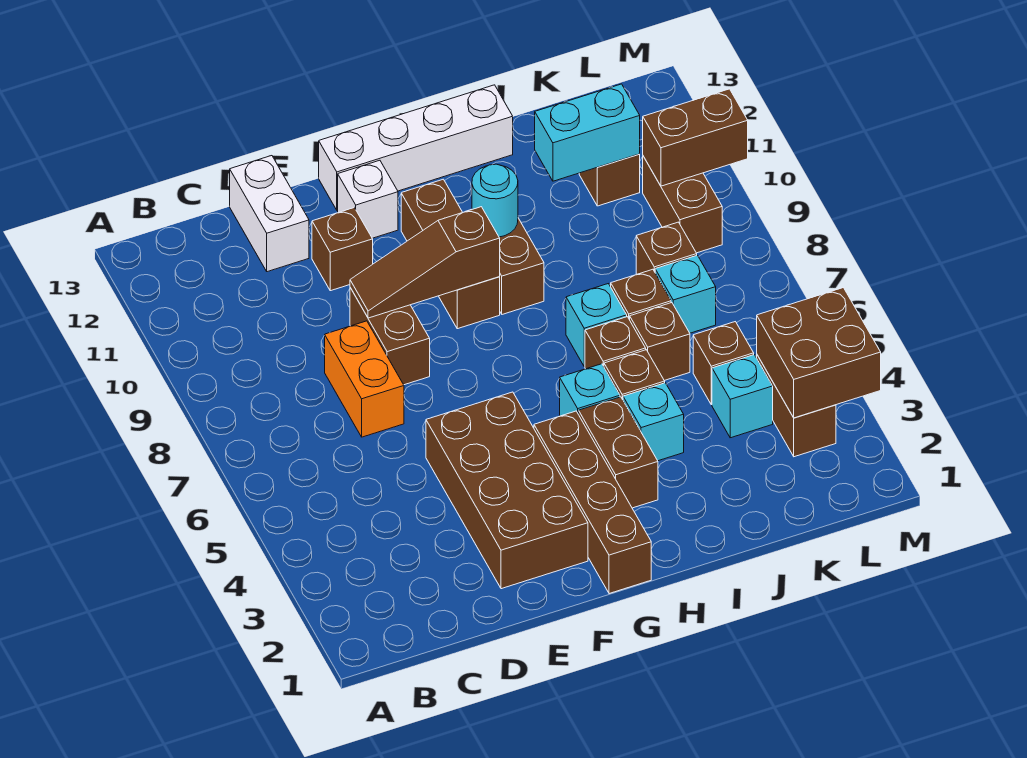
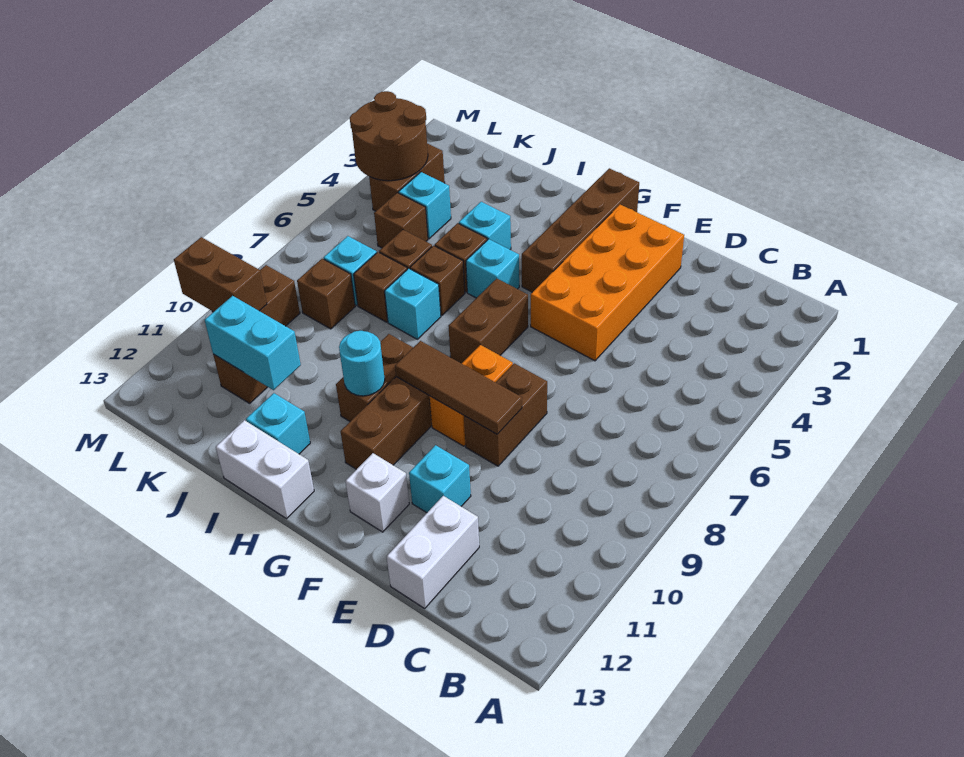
orange brick D7:D8 level 1 -> orange brick F8:F9 level 1
brown brick E2:F5 level 1 -> orange brick E2:F5 level 1
brown slope E9:G9 level 2 top G -> brown tile E9:G9 level 2
brown brick E11 level 1 -> cyan brick E11 level 1
white brick F13:I13 level 1 -> white brick H13:I13 level 1
brown brick H3:H4 level 1 -> brown brick G6:G7 level 1
none -> cyan brick I12 level 1
brown brick L3:M4 level 2 -> brown round brick L3:M4 level 2

